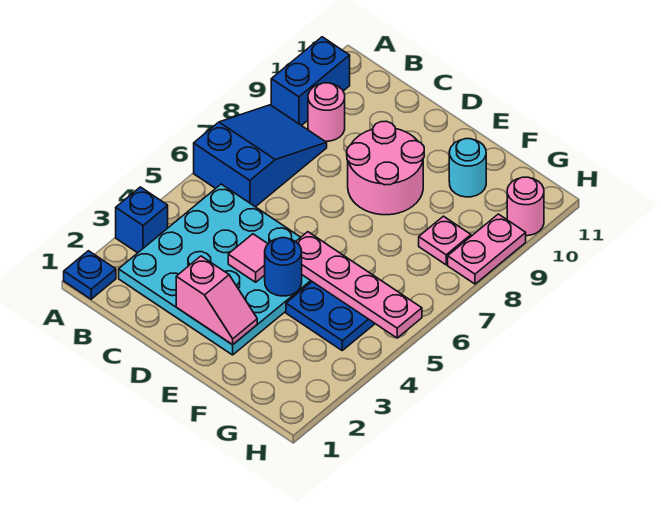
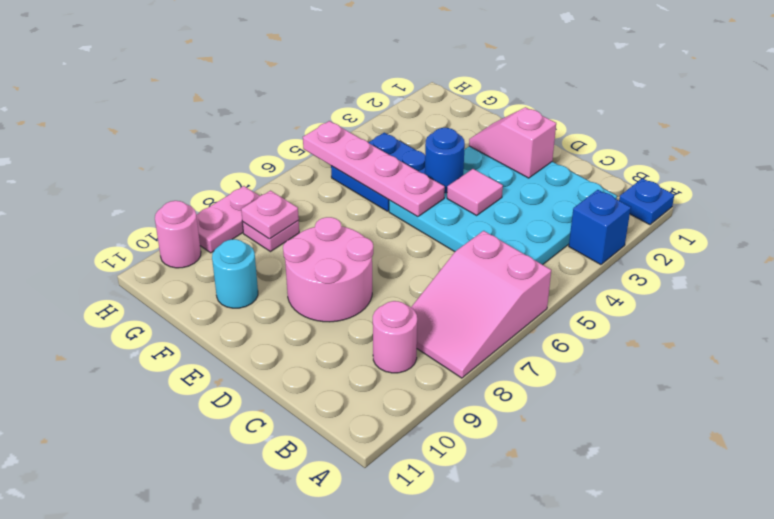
blue slope A6:B8 level 1 top 6 -> pink slope A6:B8 level 1 top 6
blue brick A9:A10 level 1 -> none
none -> pink plate G8 level 2

